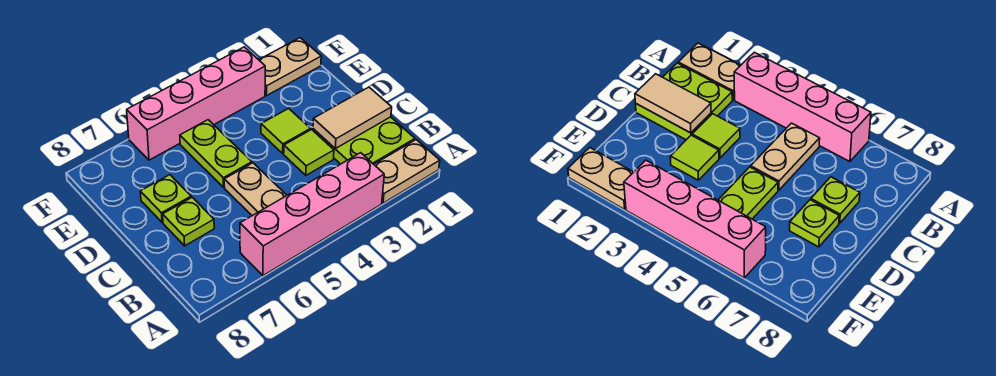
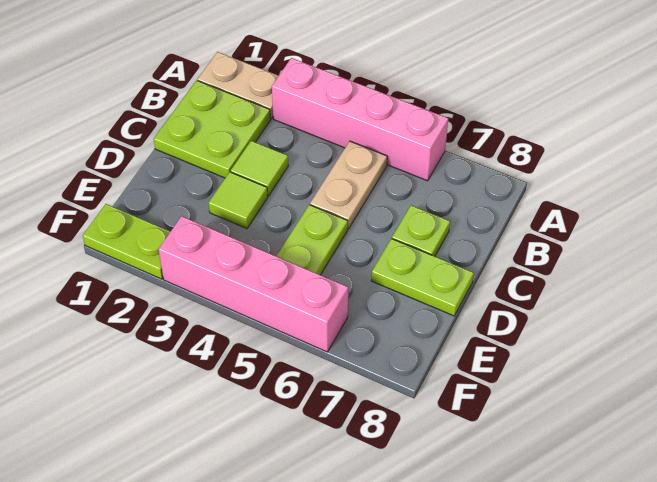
tan tile C1:C2 level 2 -> none
lime plate D7 level 1 -> lime plate D7:D8 level 1
tan plate F1:F2 level 1 -> lime plate F1:F2 level 1

